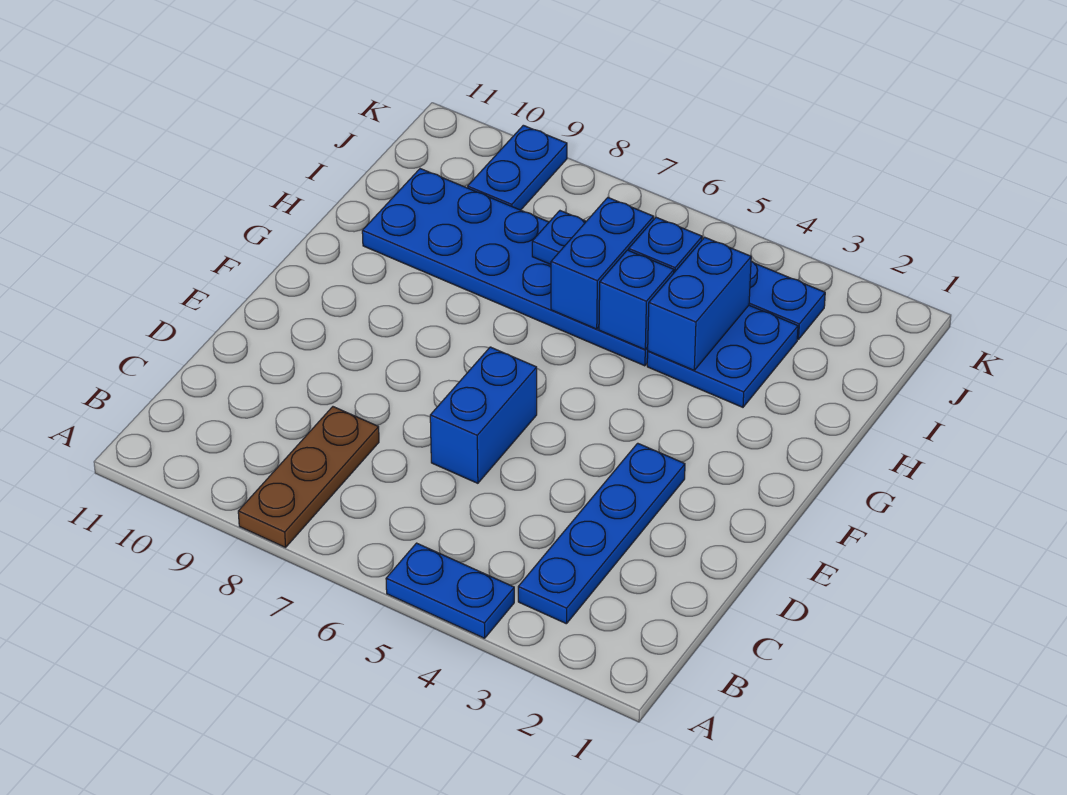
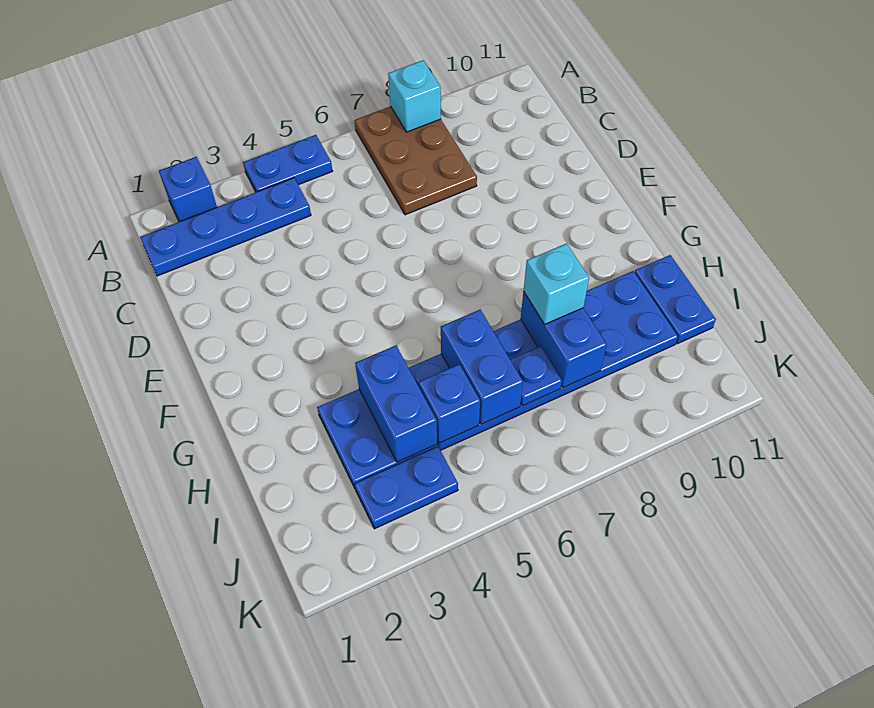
brown plate A8:C8 level 1 -> brown plate A7:C8 level 1
none -> cyan brick A8 level 2
blue plate B3:E3 level 1 -> blue plate B1:B4 level 1
blue brick D6:E6 level 1 -> blue brick H8:I8 level 2
blue brick H5 level 2 -> blue brick A2 level 1
none -> cyan brick H8 level 3
blue plate J9:K9 level 1 -> blue plate H11:I11 level 1

